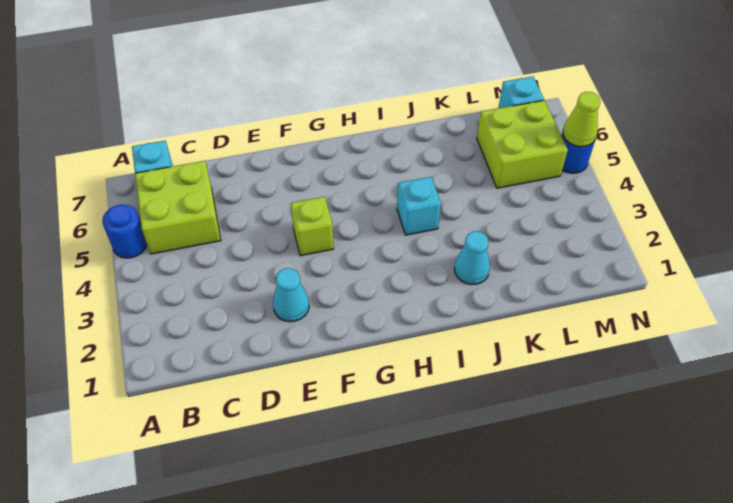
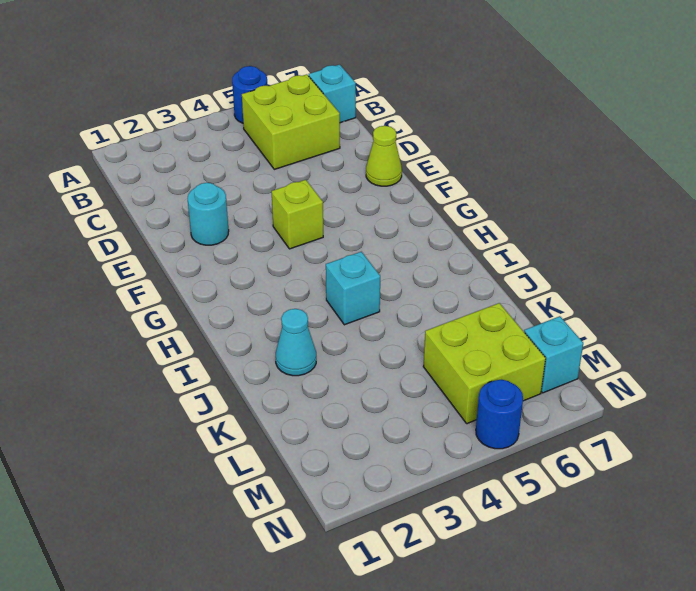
cyan cone E2 level 1 -> cyan round brick E2 level 1
lime cone N5 level 2 -> lime cone E7 level 1

